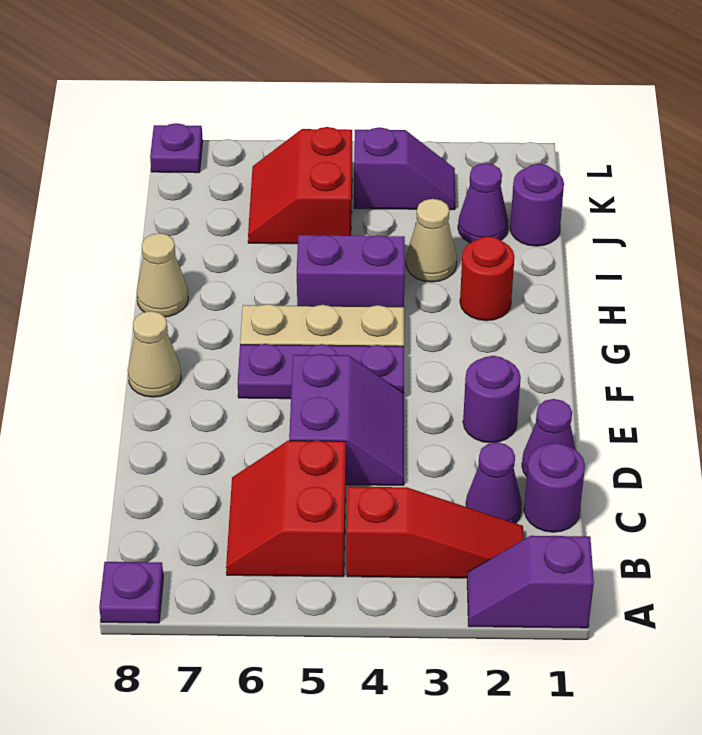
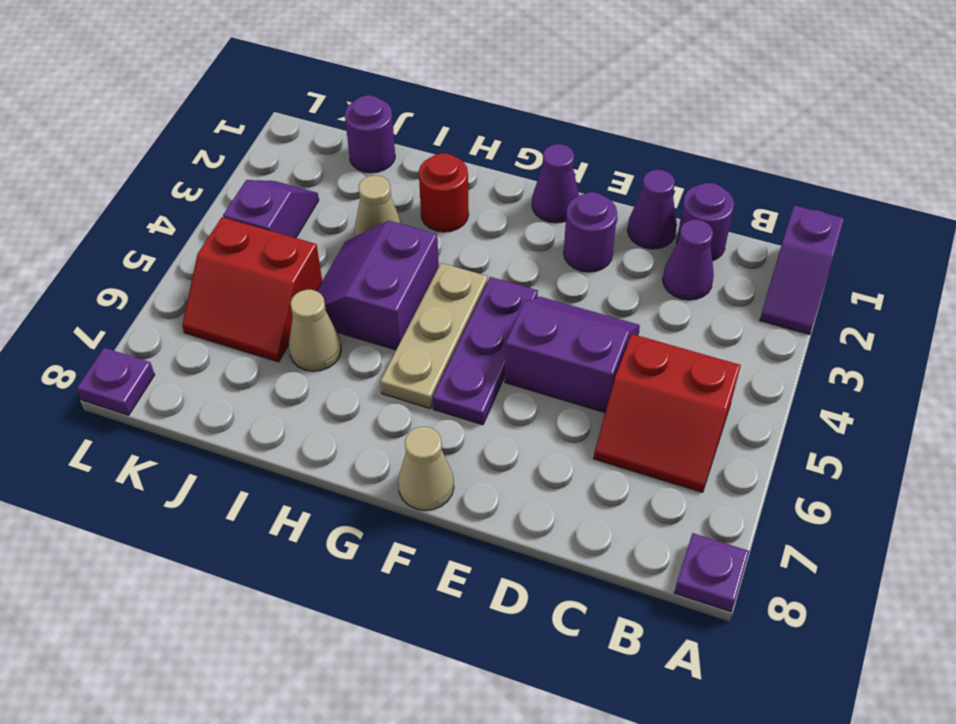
red slope B2:B4 level 1 top 4 -> none
tan cone H8 level 1 -> tan cone I6 level 1
purple cone J2 level 1 -> purple cone F1 level 1

